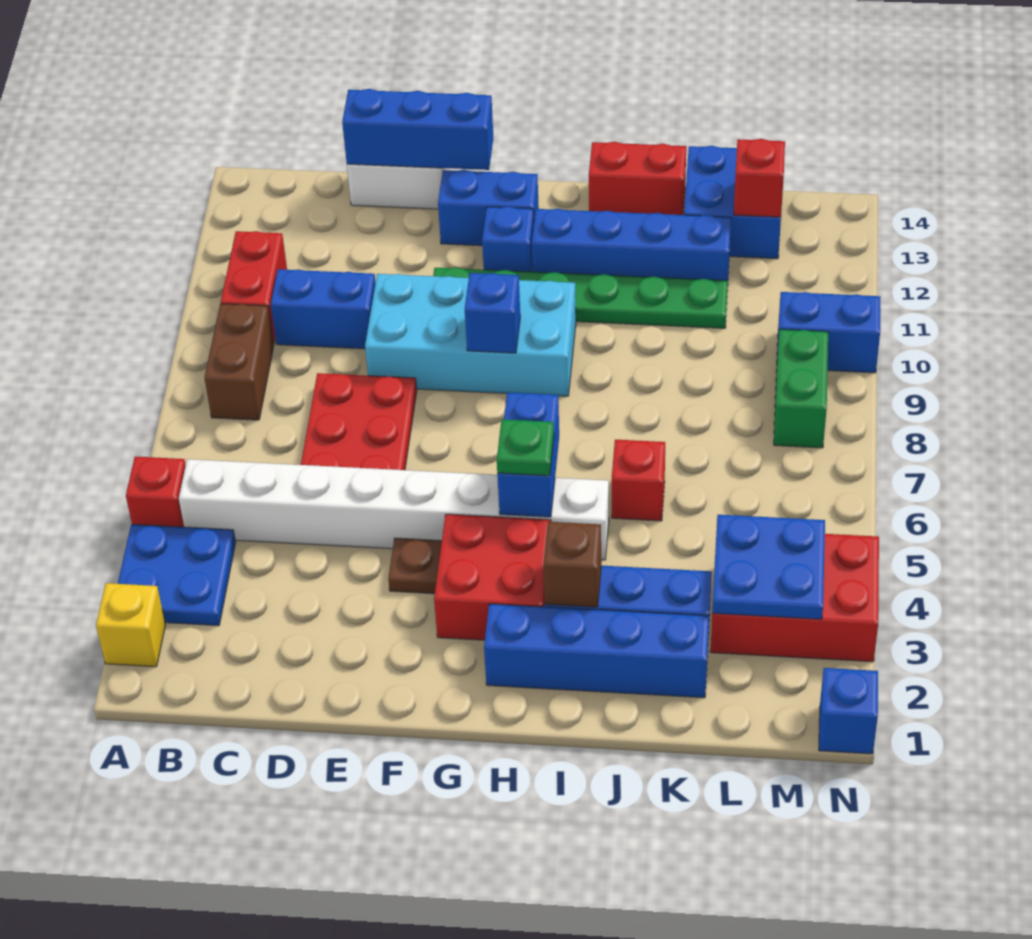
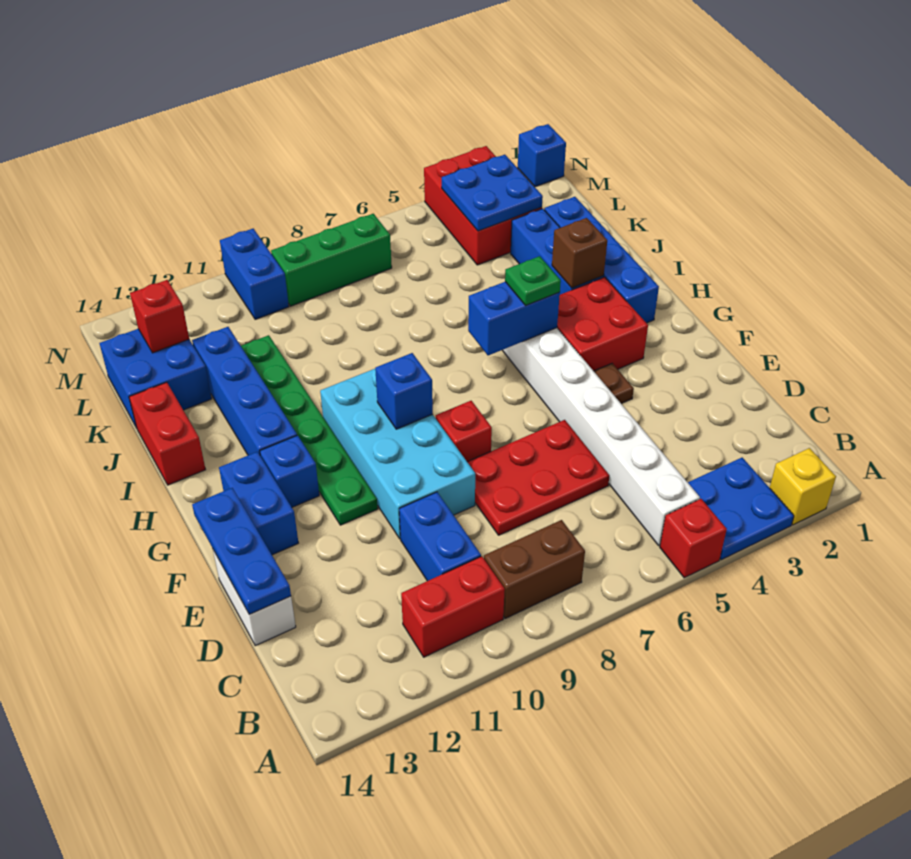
blue brick D14:F14 level 2 -> blue plate D14:F14 level 2
red brick J6 level 1 -> red brick F8 level 1
green brick M8:M9 level 1 -> green brick M7:M9 level 1

